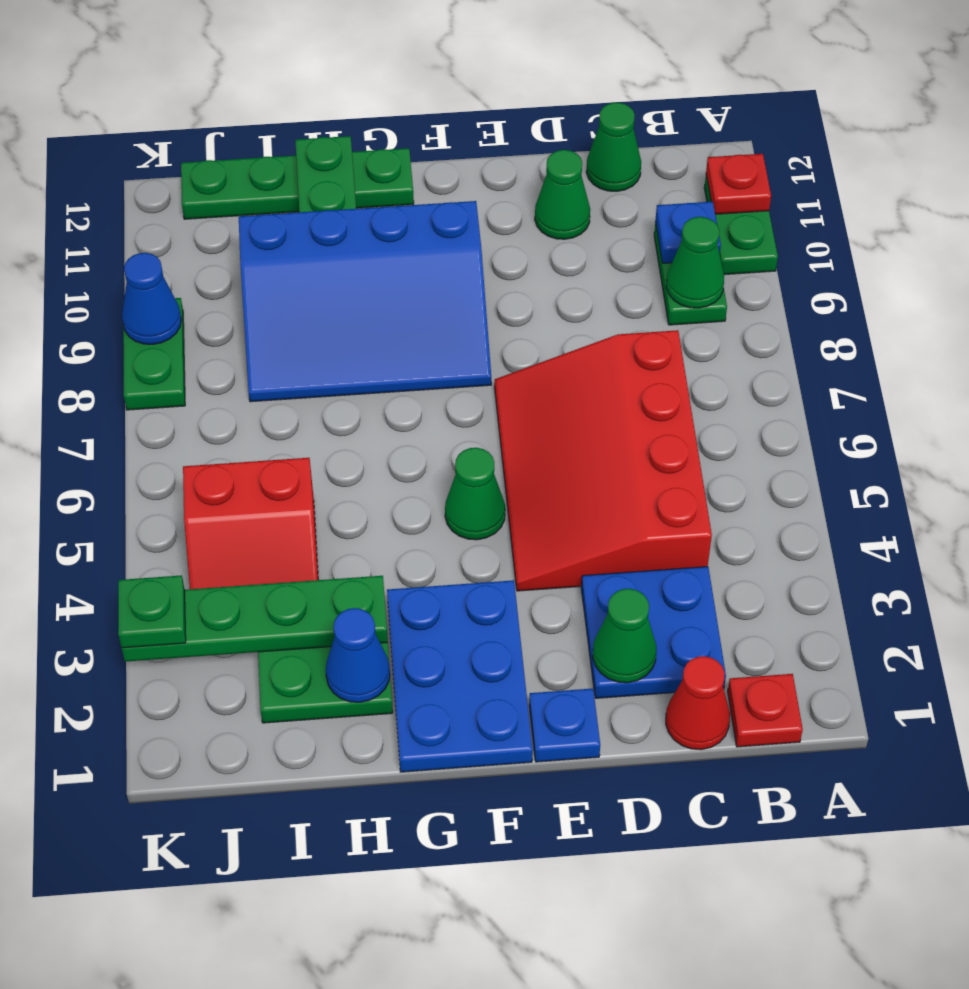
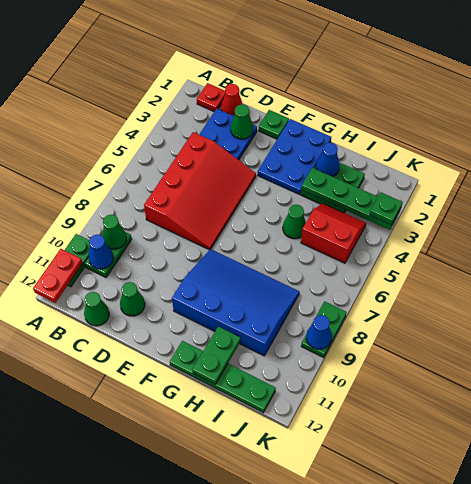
red plate A11 level 2 -> red plate A11:A12 level 2
blue plate B10 level 2 -> blue cone B10 level 2
blue plate E1 level 1 -> green plate E1 level 1
green cone F5 level 1 -> green cone H5 level 1

